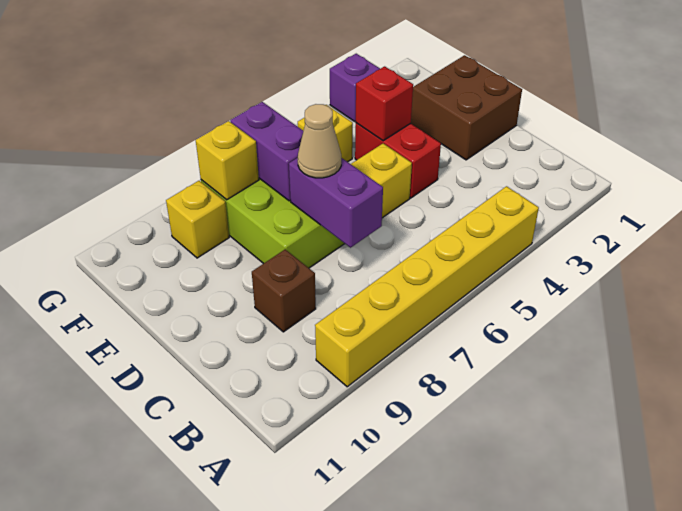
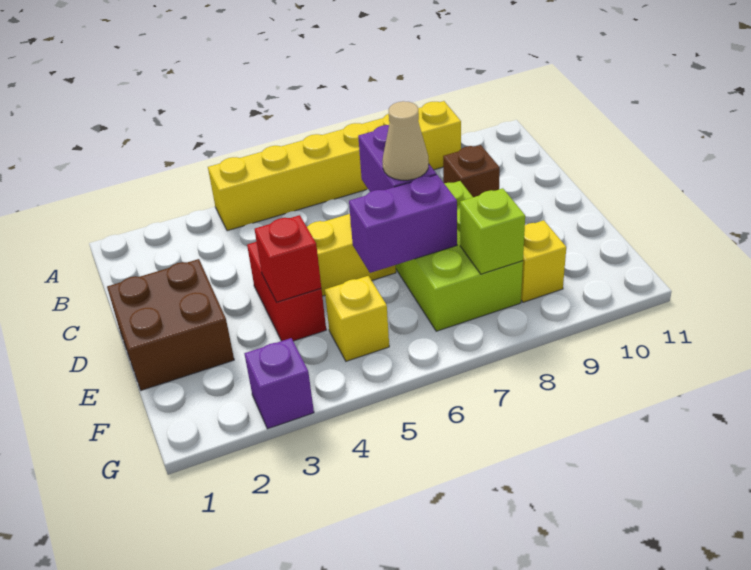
purple brick E7:F7 level 2 -> purple brick E6:E7 level 2
yellow brick F8 level 2 -> lime brick F8 level 2

